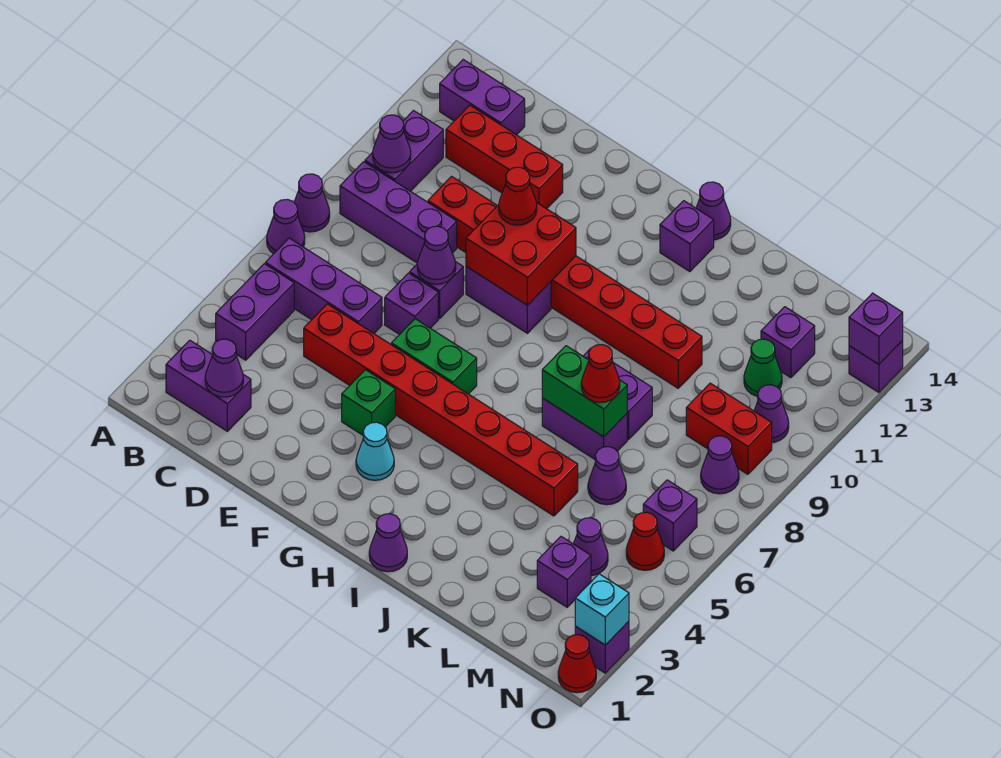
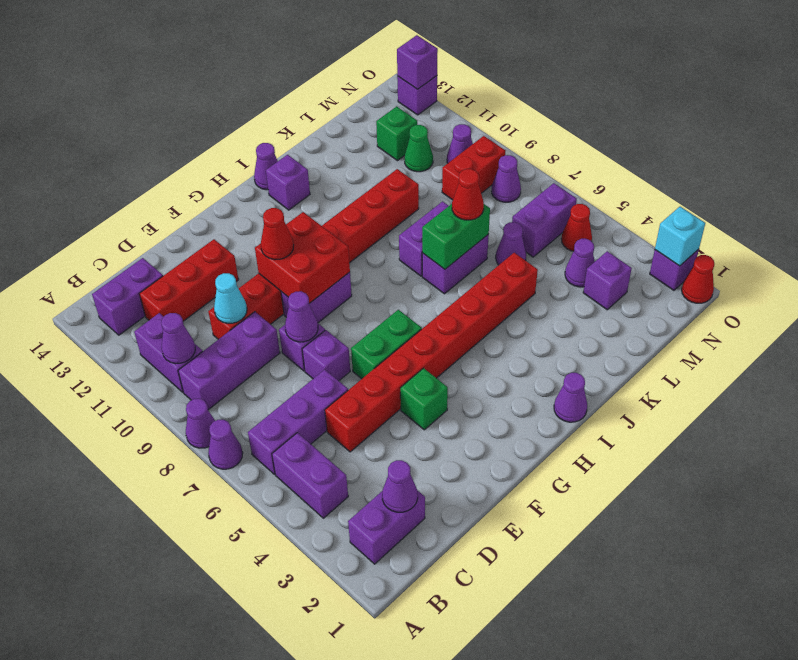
cyan cone G3 level 1 -> cyan cone D10 level 2
purple brick M12 level 1 -> green brick M12 level 1
purple brick N6 level 1 -> purple brick M6:N6 level 1

